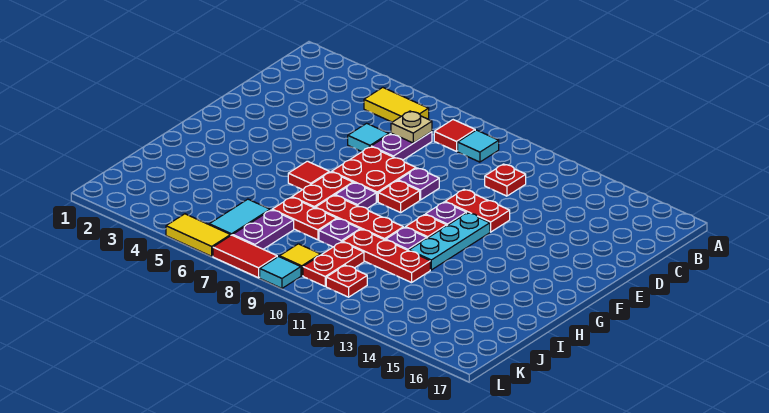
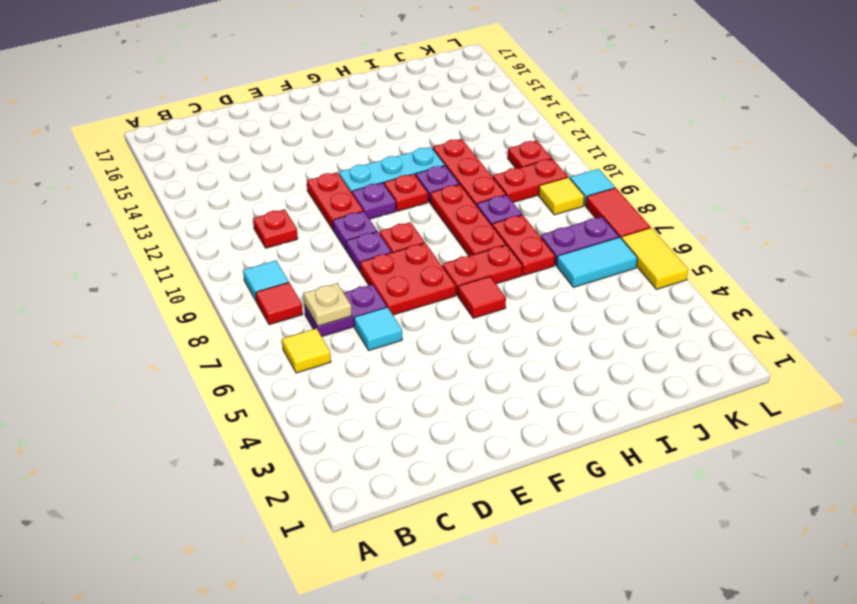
yellow tile B5:B6 level 1 -> yellow tile B6 level 1
purple plate G8 level 1 -> purple plate E10 level 1

